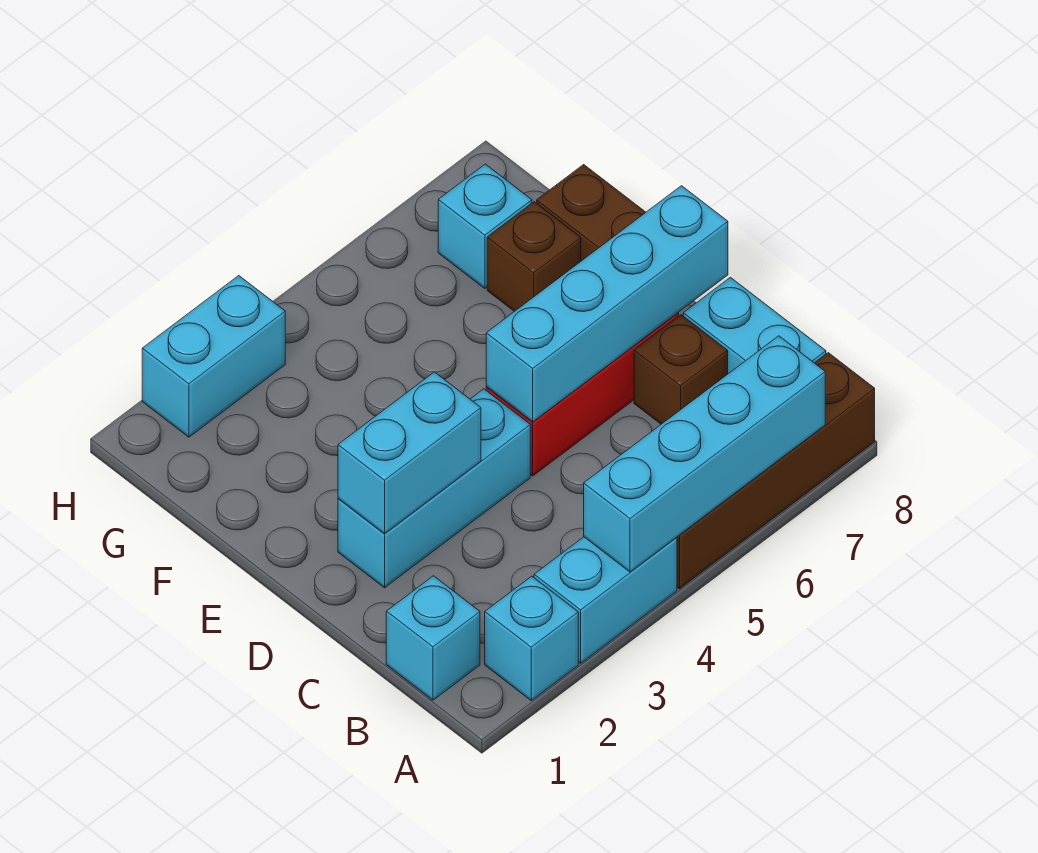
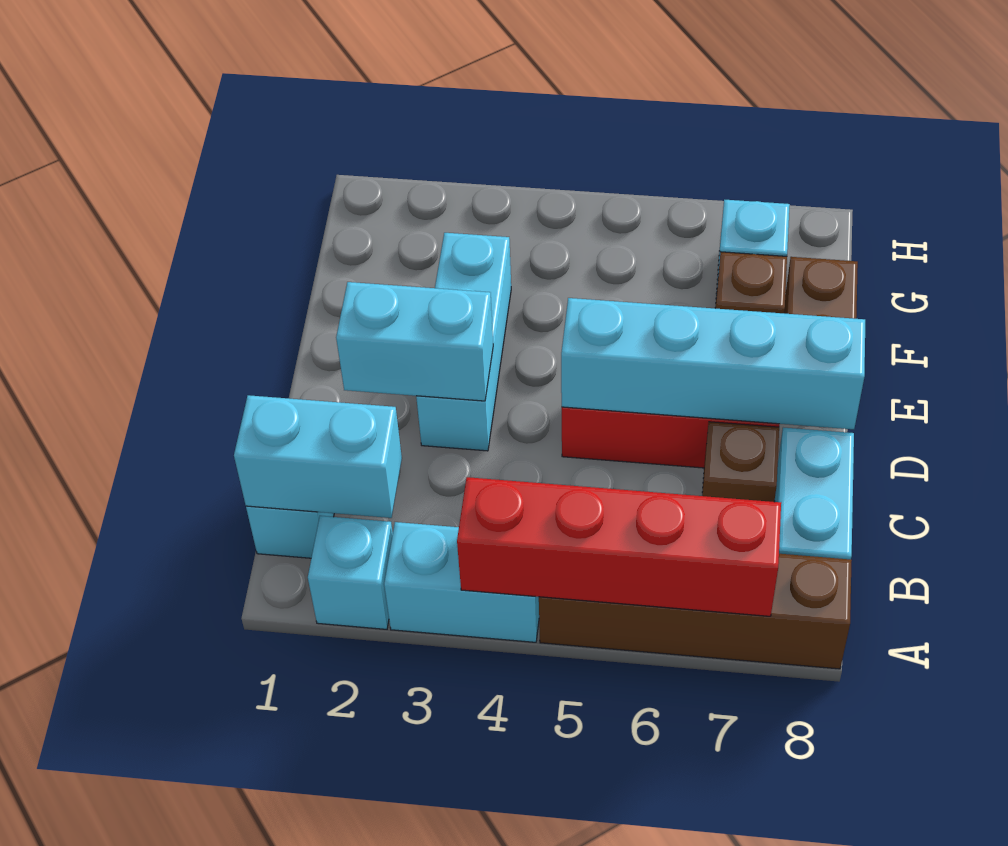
cyan brick A4:A7 level 2 -> red brick A4:A7 level 2
cyan brick D2:D4 level 1 -> cyan brick D3:F3 level 1
cyan brick H2:H3 level 1 -> cyan brick B1:B2 level 2

